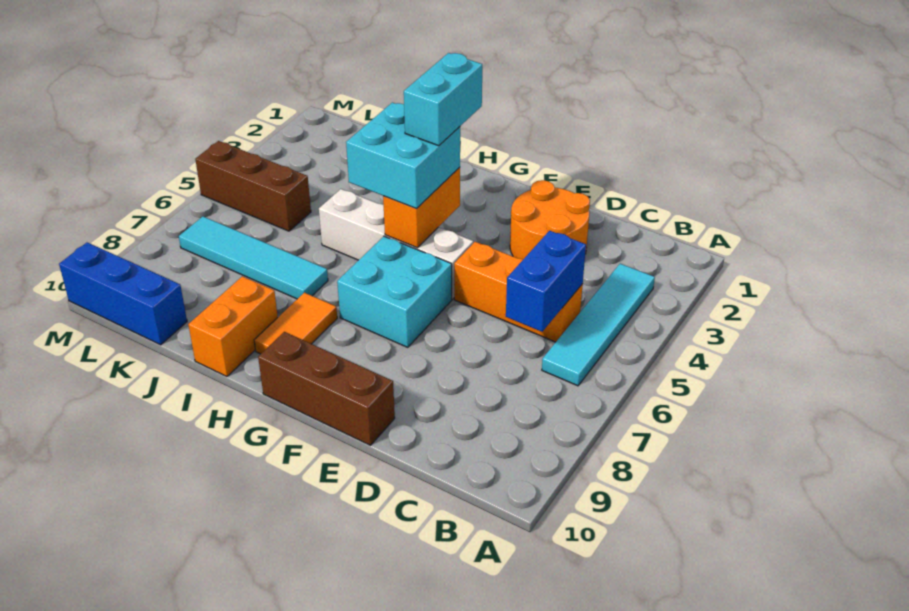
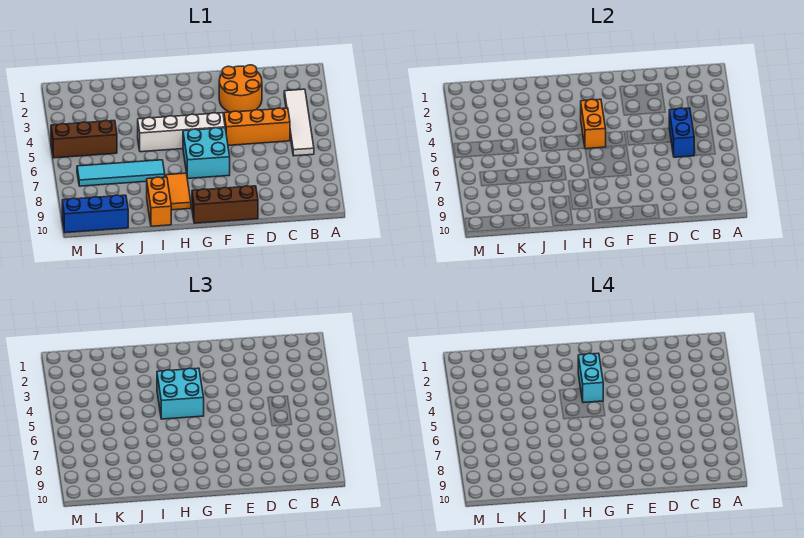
cyan tile B3:B6 level 1 -> white tile B3:B6 level 1

